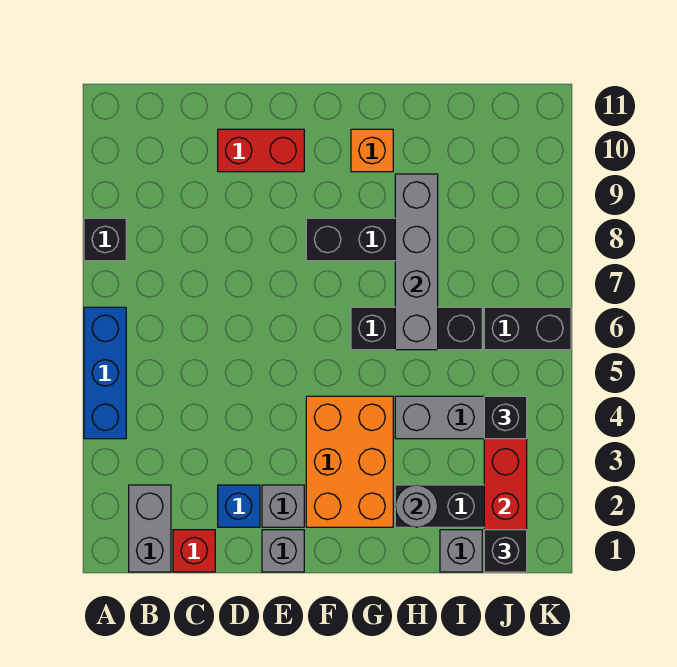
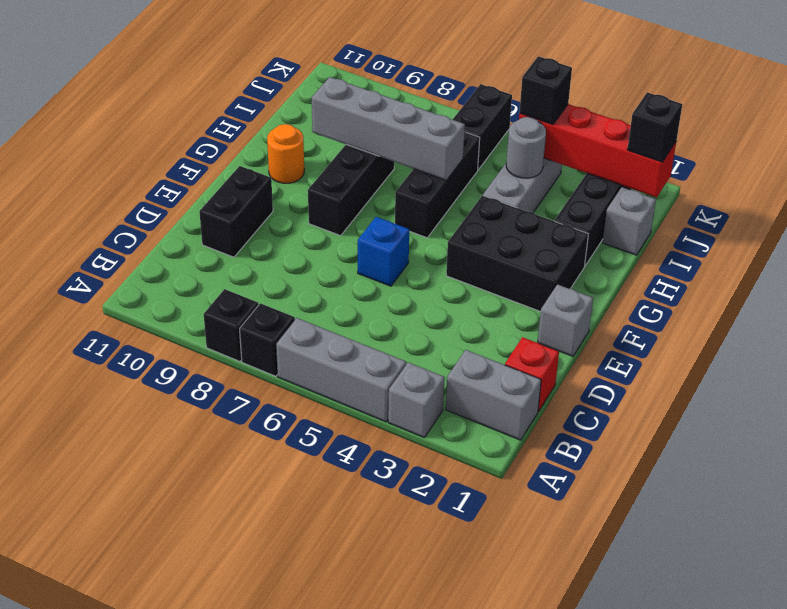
blue brick A4:A6 level 1 -> grey brick A4:A6 level 1
none -> black brick A7 level 1
blue brick D2 level 1 -> blue brick E6 level 1
red brick D10:E10 level 1 -> black brick D10:E10 level 1
grey brick E2 level 1 -> grey brick A3 level 1
orange brick F2:G4 level 1 -> black brick F2:G4 level 1
orange brick G10 level 1 -> orange round brick G10 level 1
grey round brick H2 level 2 -> grey round brick I4 level 2

